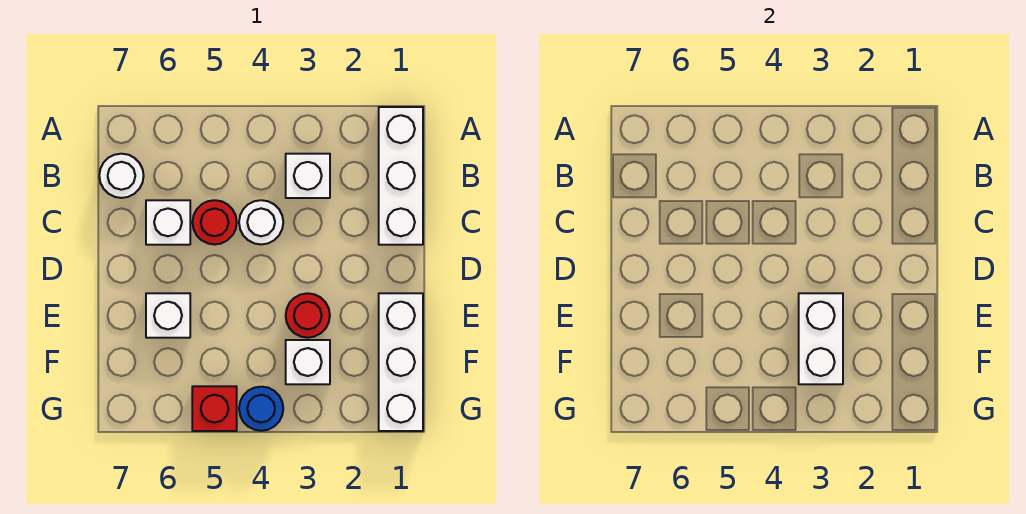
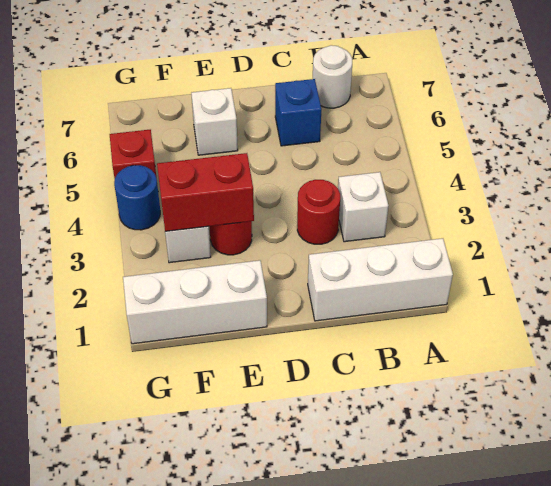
white round brick C4 level 1 -> none
red round brick C5 level 1 -> red round brick C3 level 1
white brick C6 level 1 -> blue brick C6 level 1
white brick E3:F3 level 2 -> red brick E3:F3 level 2

